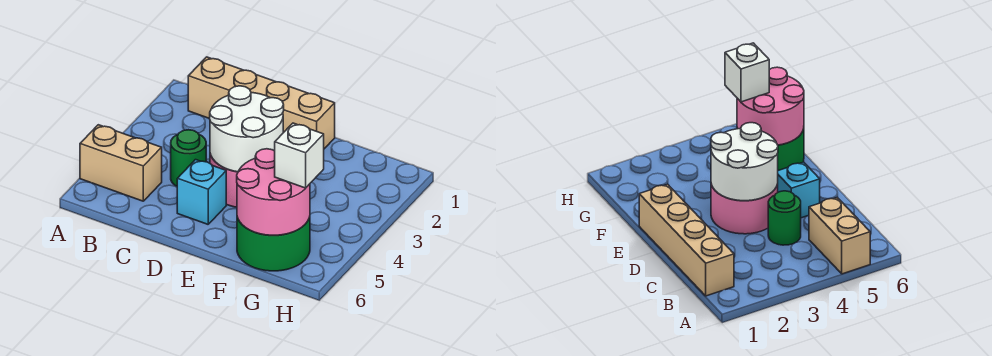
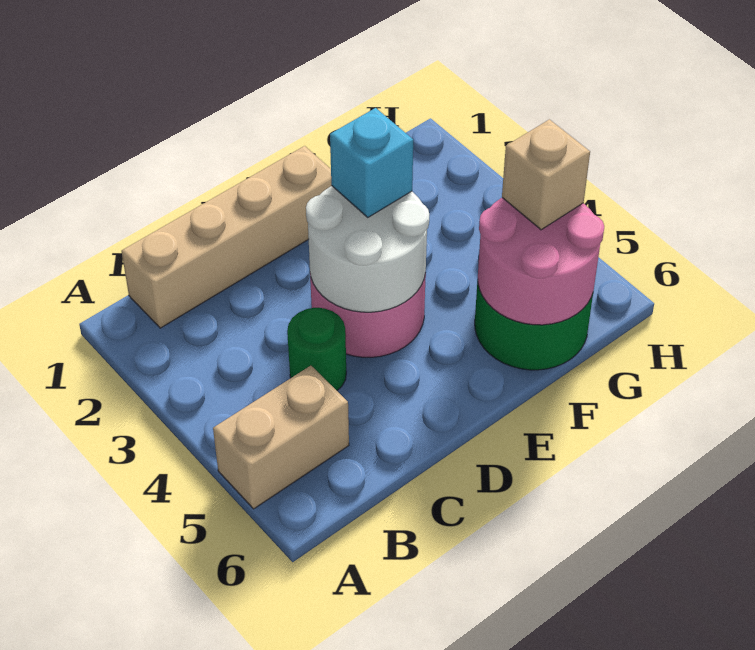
cyan brick D5 level 1 -> cyan brick E3 level 3
white brick G5 level 3 -> tan brick G5 level 3

